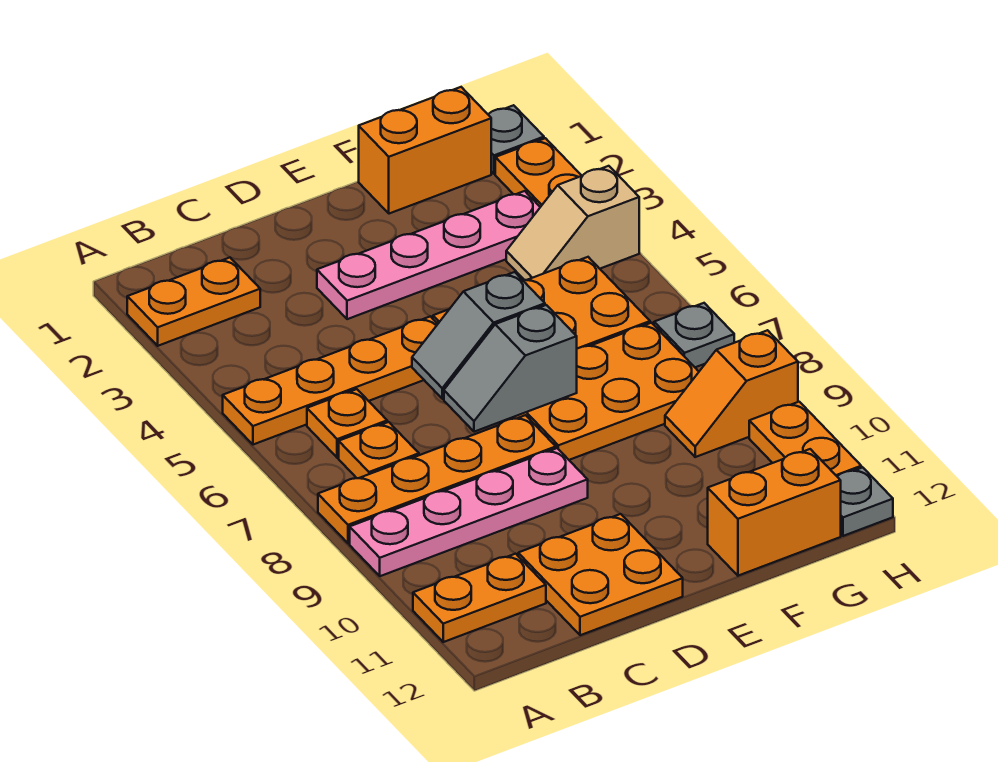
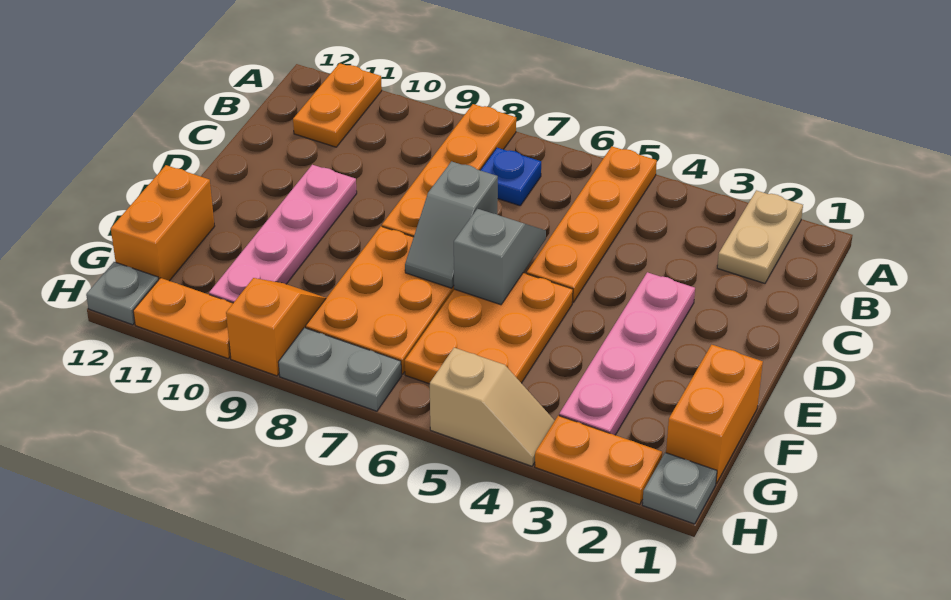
orange plate A2:B2 level 1 -> tan plate A2:B2 level 1
pink plate A9:D9 level 1 -> pink plate D10:G10 level 1
orange plate B6 level 1 -> none
orange plate B7 level 1 -> blue plate B7 level 1
orange plate C11:D12 level 1 -> none
grey slope D7:E7 level 2 top E -> grey slope D7:E7 level 2 top D
tan slope G4:H4 level 1 top H -> tan slope H4:H5 level 1 top 5
grey plate H7 level 1 -> grey plate H7:H8 level 1

